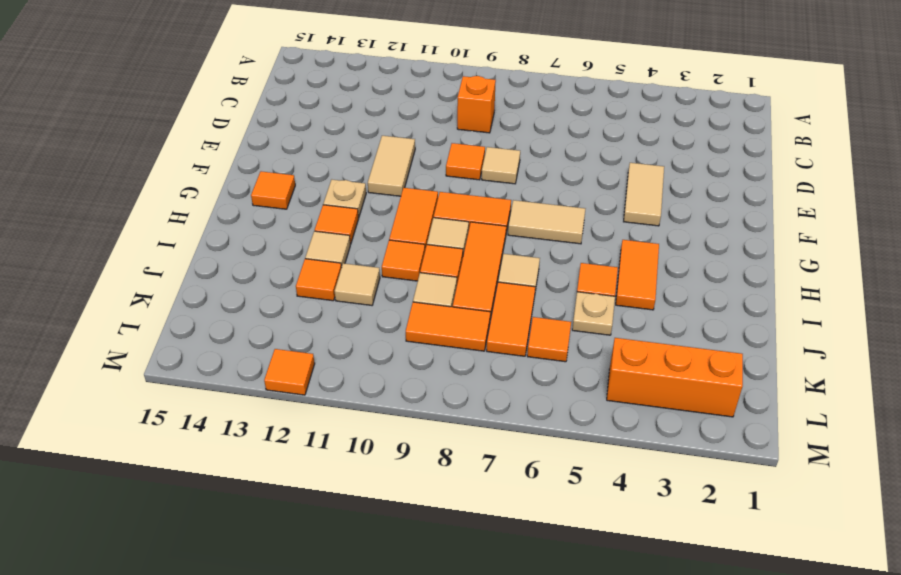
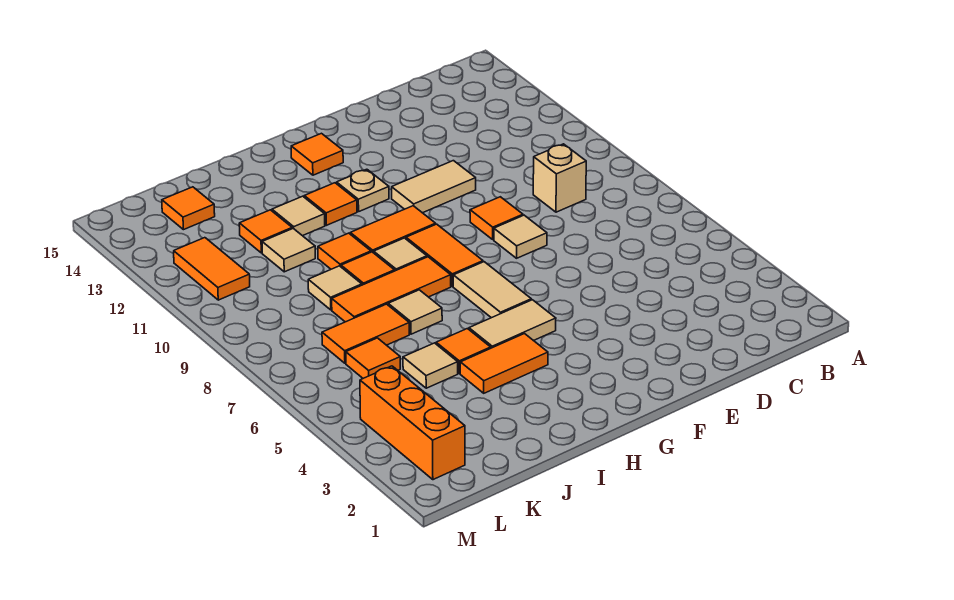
orange brick C9 level 1 -> tan brick C9 level 1
tan tile E4:F4 level 1 -> tan tile G5:H5 level 1
tan plate J5 level 1 -> tan tile J5 level 1
orange tile K8:K9 level 1 -> orange tile L11:L12 level 1
orange tile M12 level 1 -> orange tile K14 level 1

